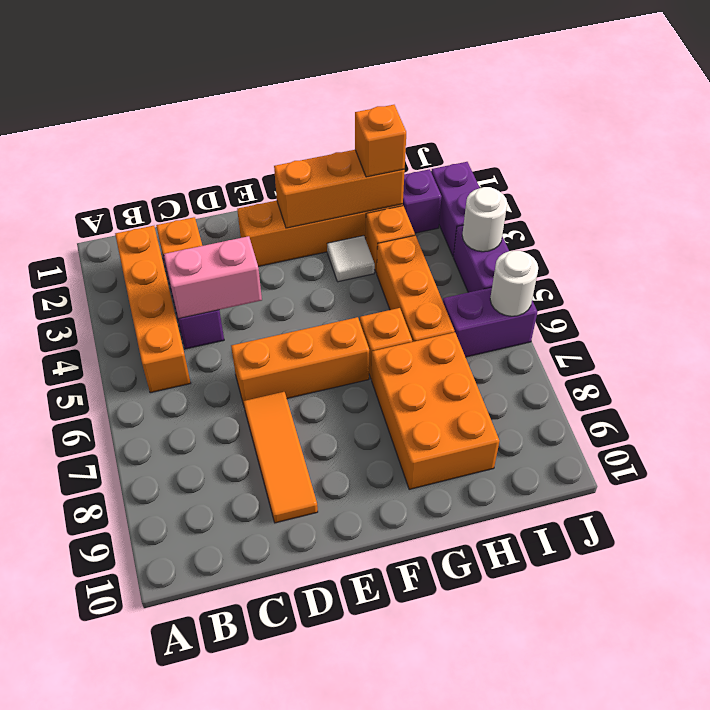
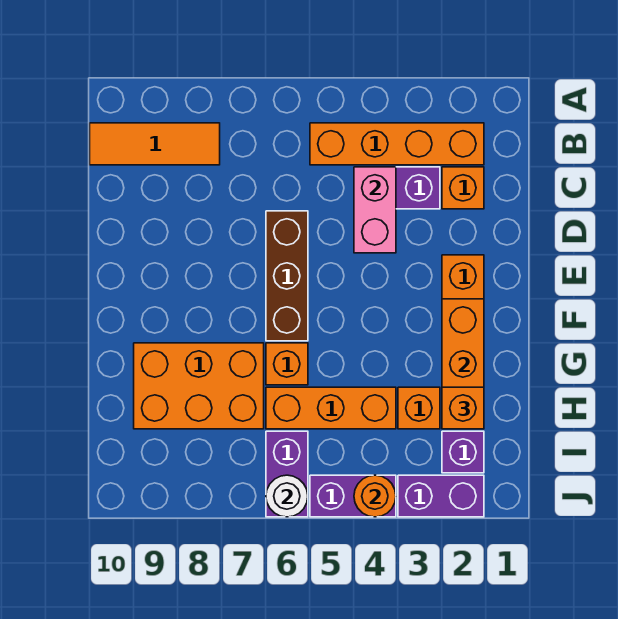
orange brick D6:F6 level 1 -> brown brick D6:F6 level 1
orange tile D7:D9 level 1 -> orange tile B8:B10 level 1
white tile G3 level 1 -> none
white round brick J4 level 2 -> orange round brick J4 level 2

